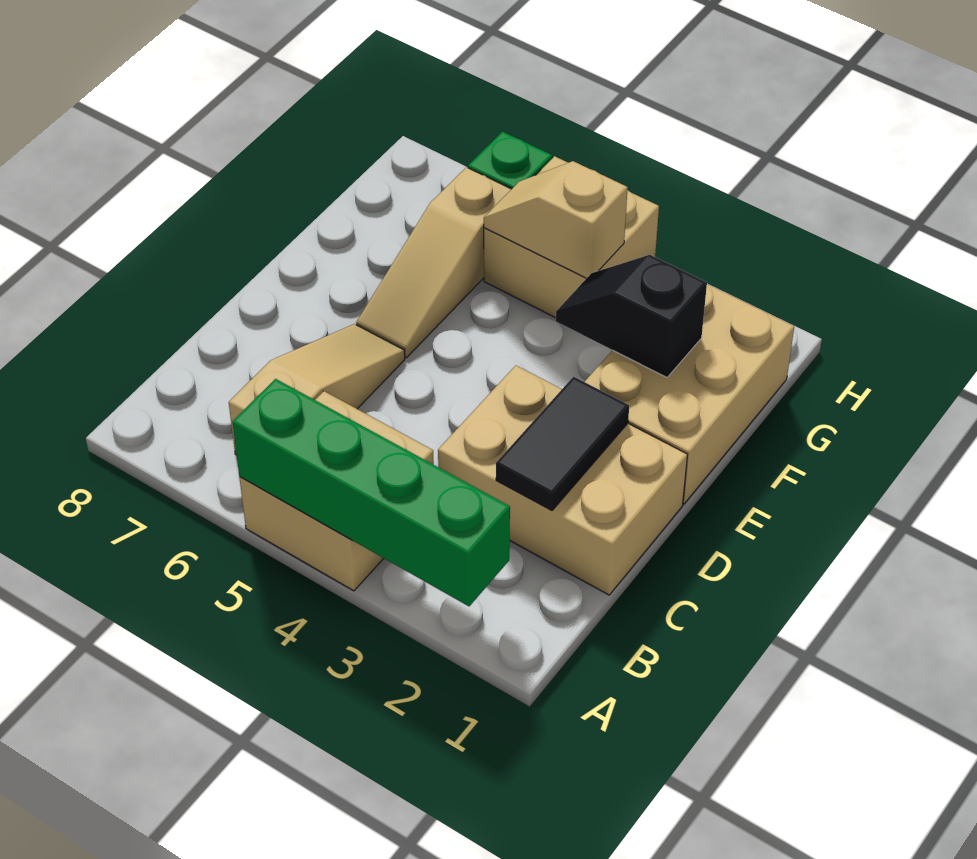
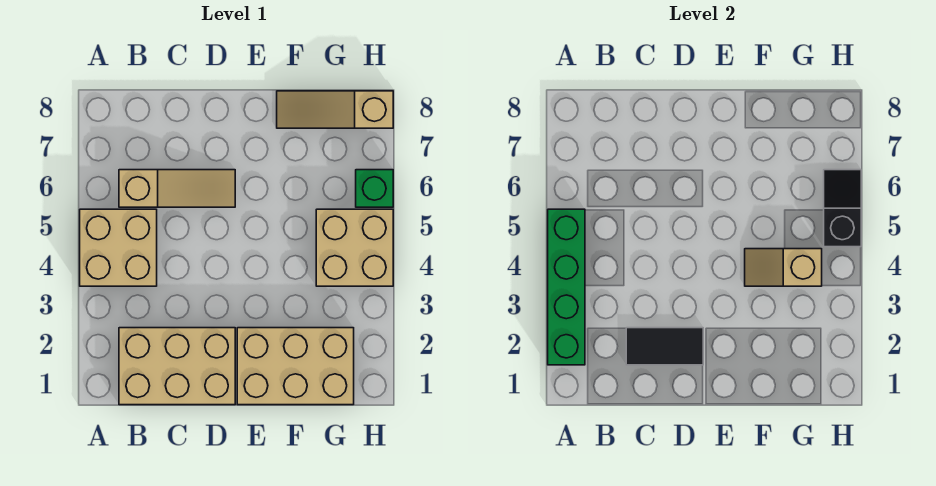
tan brick C1:D3 level 1 -> tan brick B1:D2 level 1
tan slope E6:G6 level 1 top G -> tan slope F8:H8 level 1 top H
black slope F2:F3 level 2 top 2 -> black slope H5:H6 level 2 top 5
tan slope G4:G5 level 2 top 4 -> tan slope F4:G4 level 2 top G

